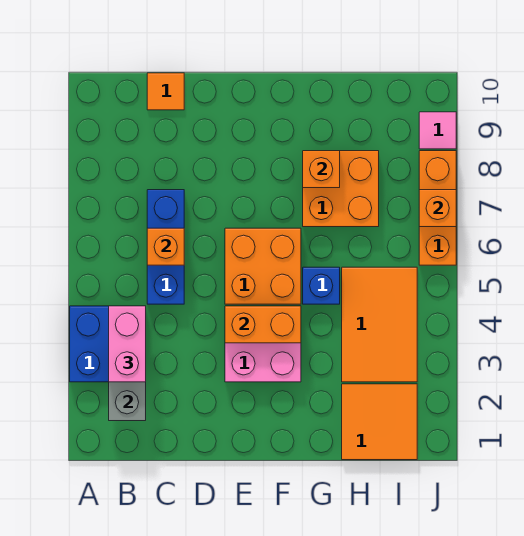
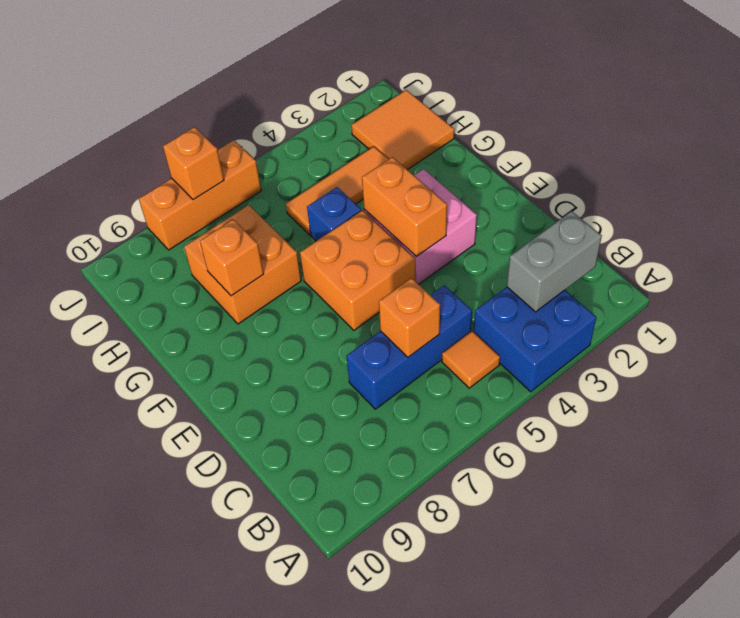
pink brick B3:B4 level 3 -> none
orange tile C10 level 1 -> orange tile B5 level 1
orange tile H3:I5 level 1 -> orange tile H3:H5 level 1
pink tile J9 level 1 -> none

